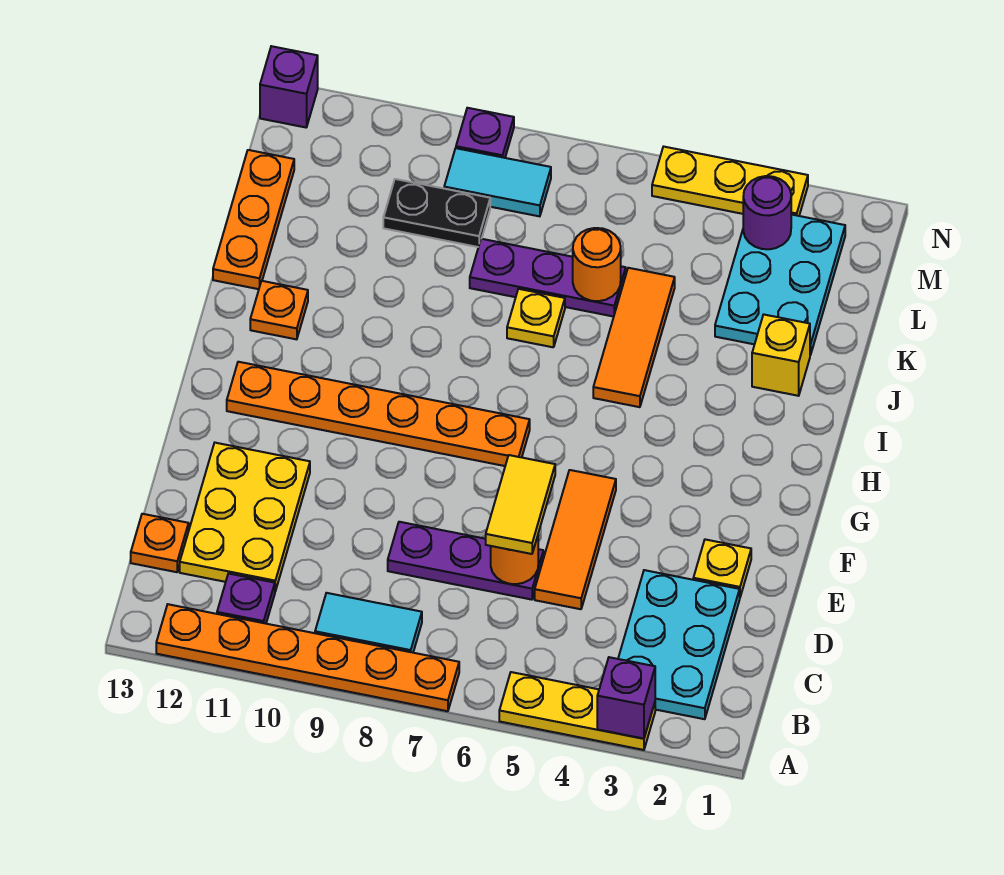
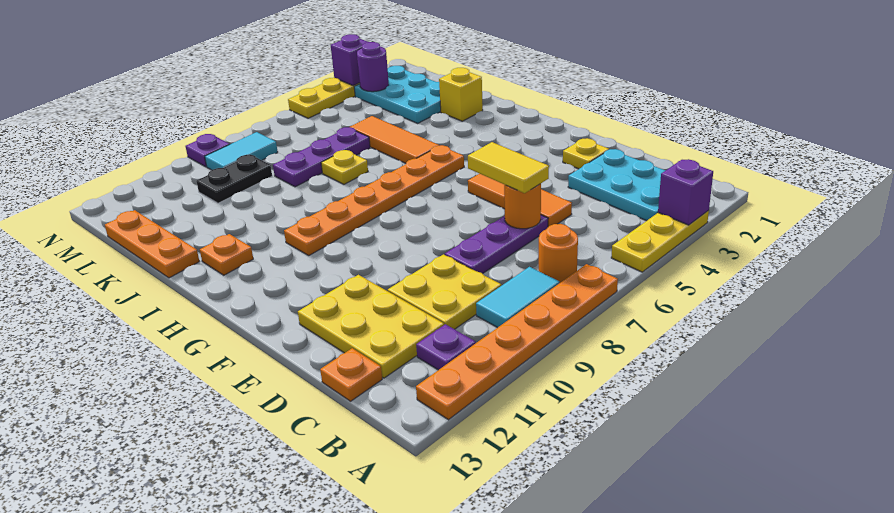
none -> yellow plate C9:D10 level 1
orange plate G7:G12 level 1 -> orange plate H5:H10 level 1
orange round brick K6 level 2 -> orange round brick B7 level 1
purple brick N13 level 1 -> purple brick N3 level 2

